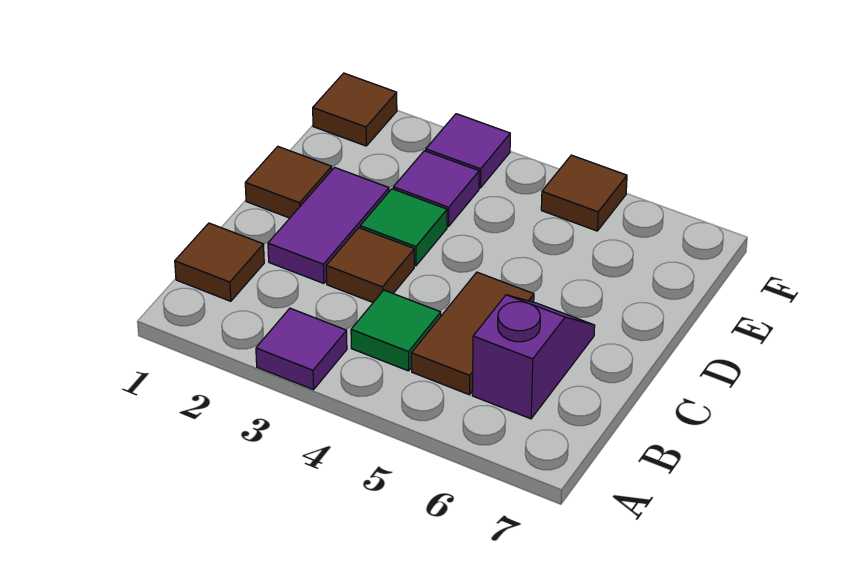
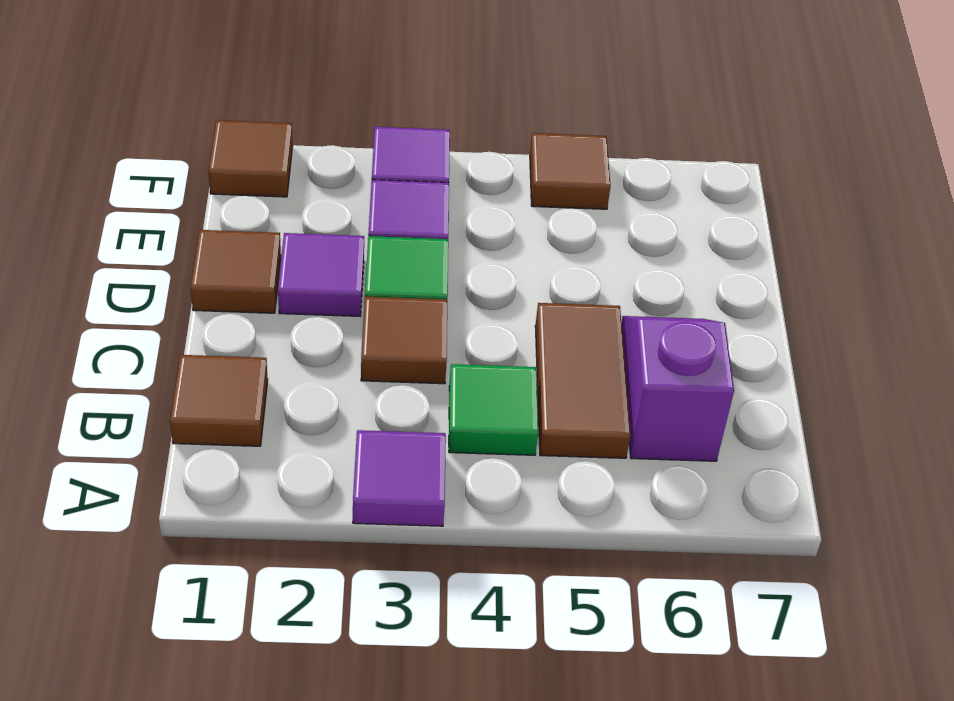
purple tile C2:D2 level 1 -> purple tile D2 level 1

